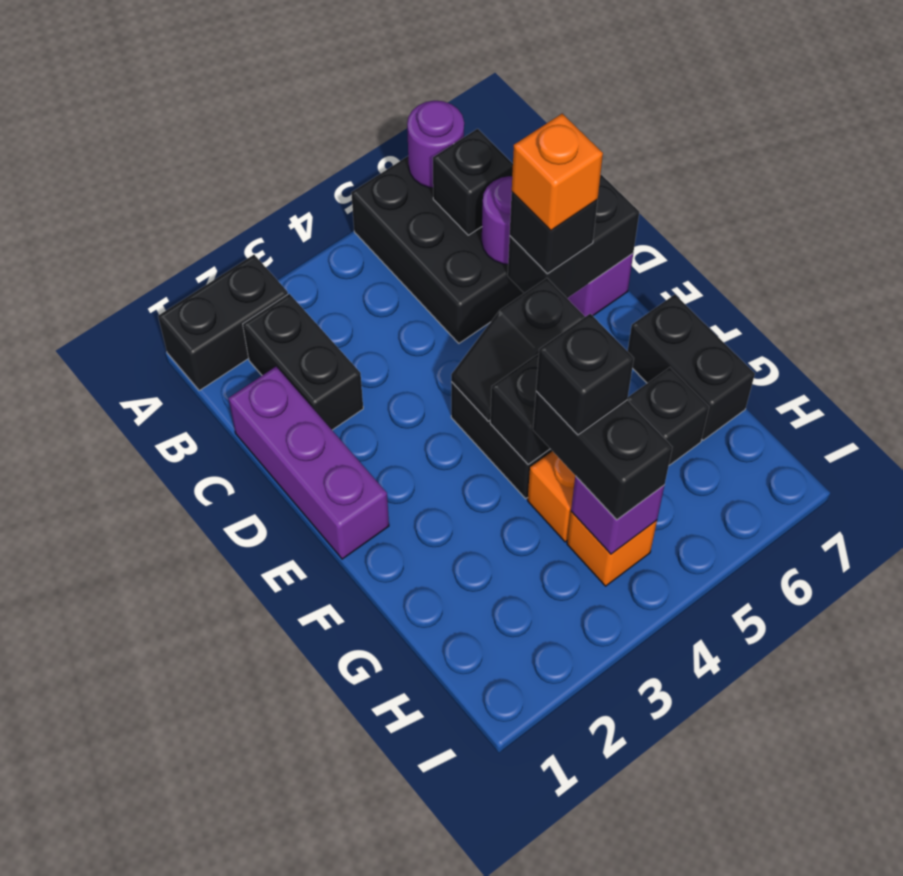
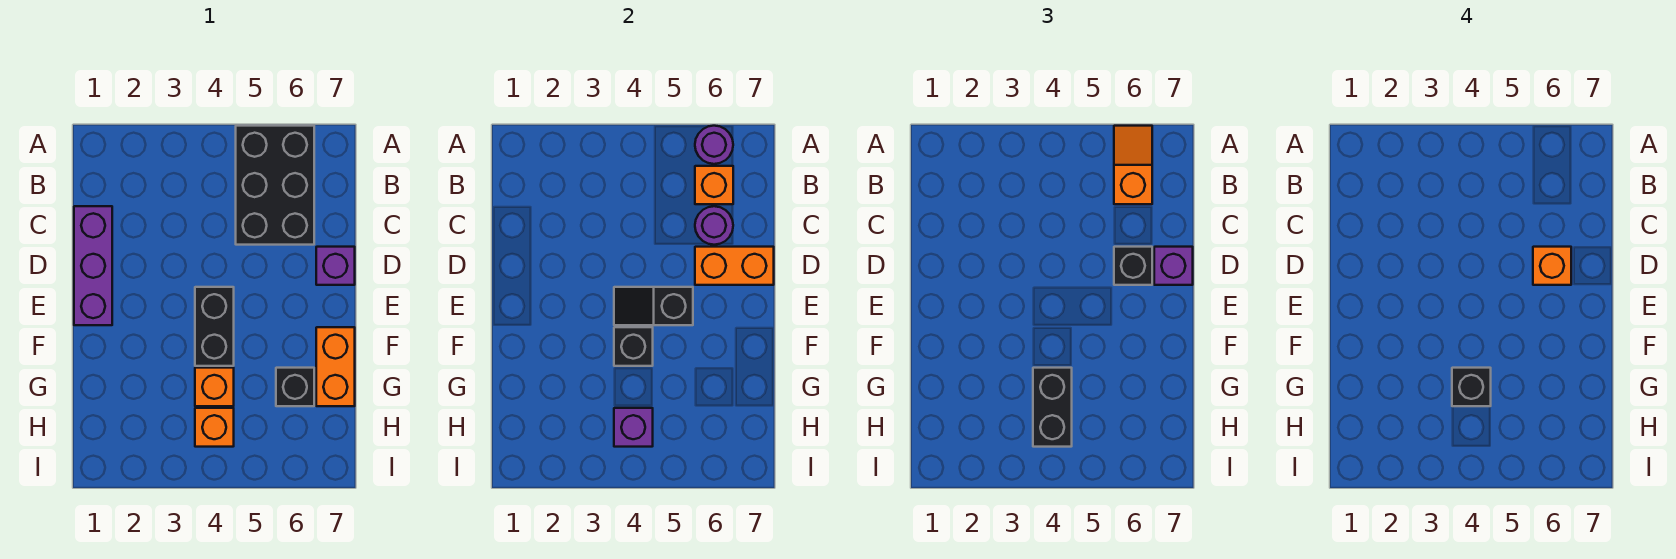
black brick A1:A2 level 1 -> none
none -> orange slope A6:B6 level 3 top B
black brick B2:C2 level 1 -> none
black brick B6 level 2 -> orange brick B6 level 2
black brick D6:D7 level 2 -> orange brick D6:D7 level 2
none -> purple brick D7 level 3
black brick F7:G7 level 1 -> orange brick F7:G7 level 1

